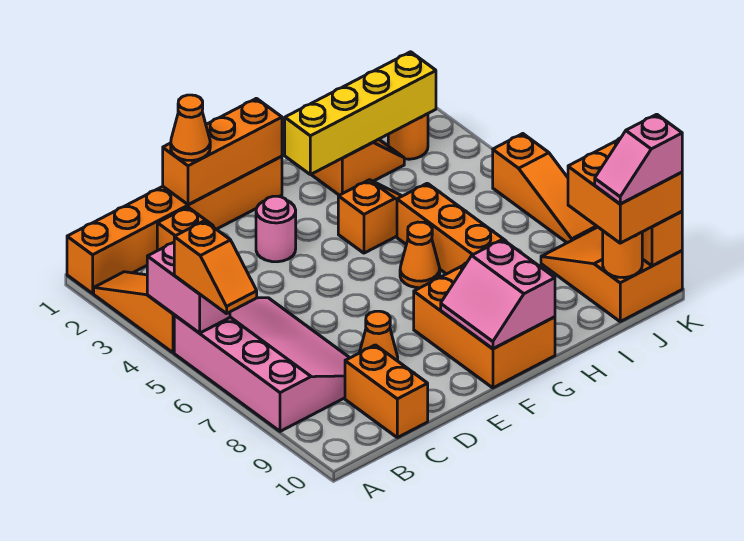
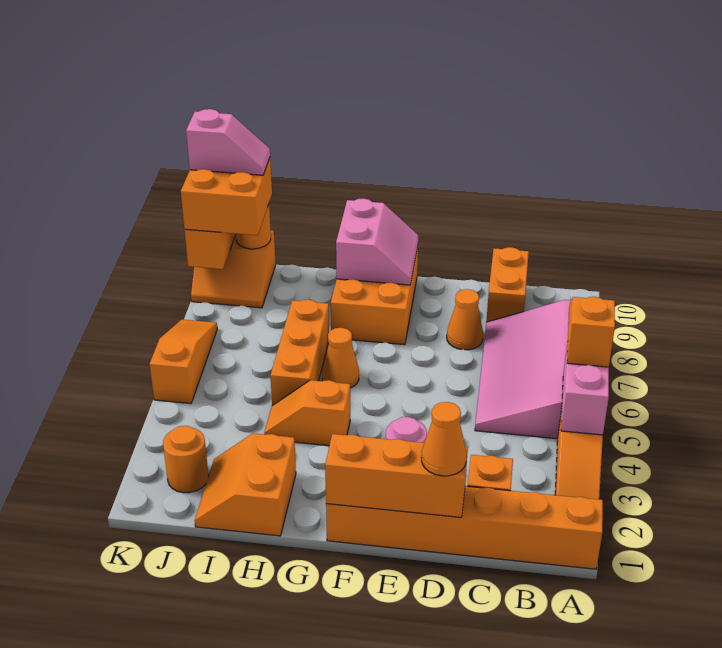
yellow brick G2:J2 level 2 -> none
orange slope J8:K10 level 1 top 10 -> orange slope J9:K10 level 1 top 10

